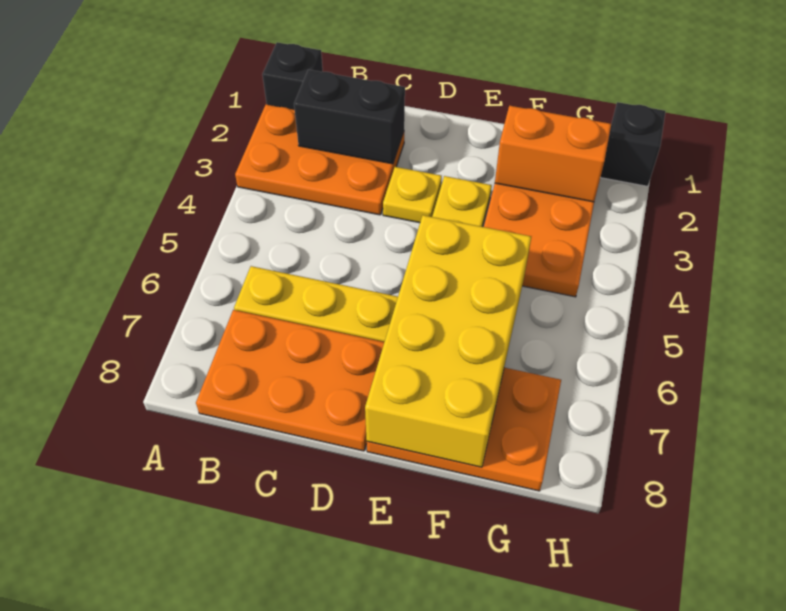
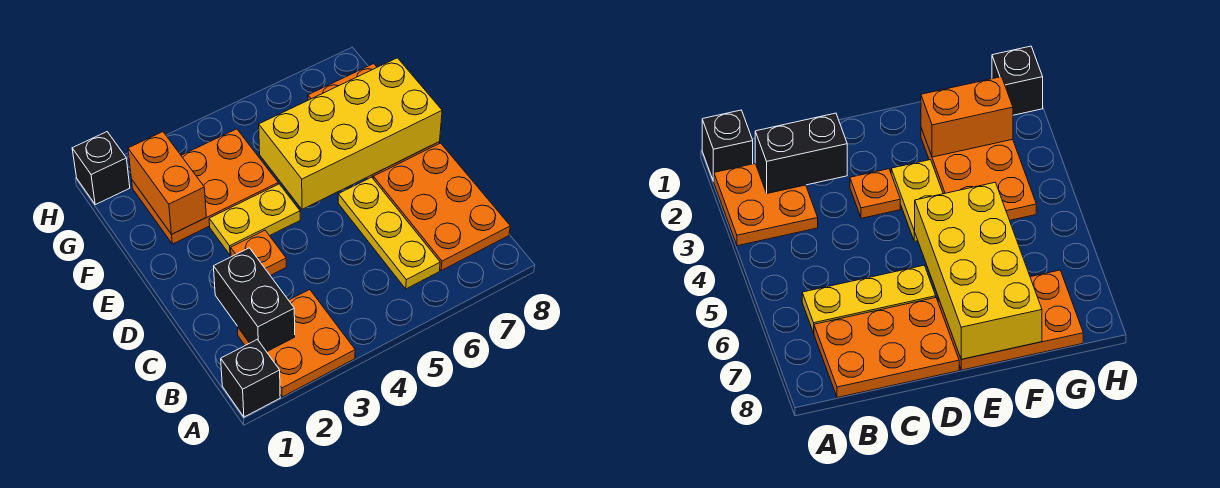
orange plate A2:C3 level 1 -> orange plate A2:B3 level 1
yellow plate D3 level 1 -> orange plate D3 level 1

